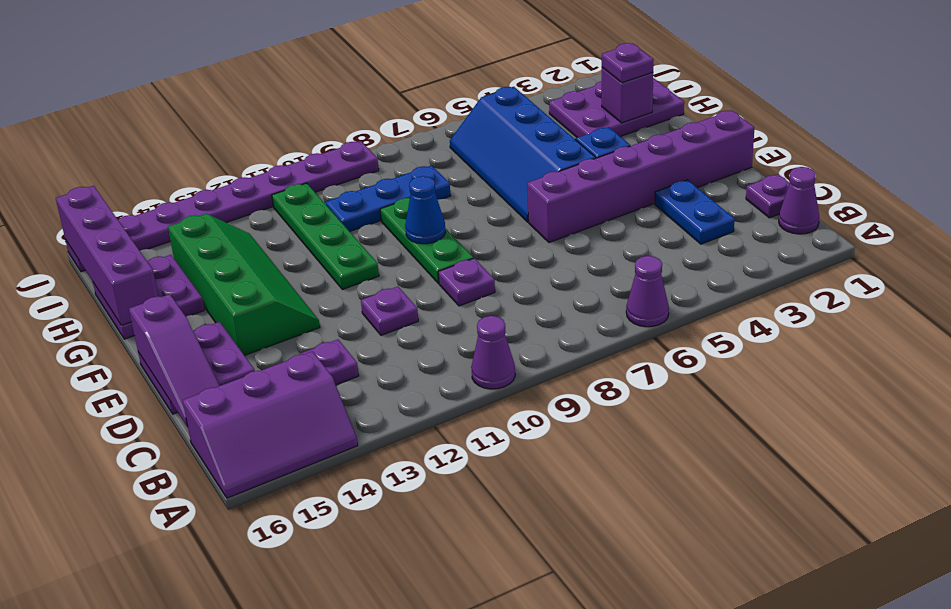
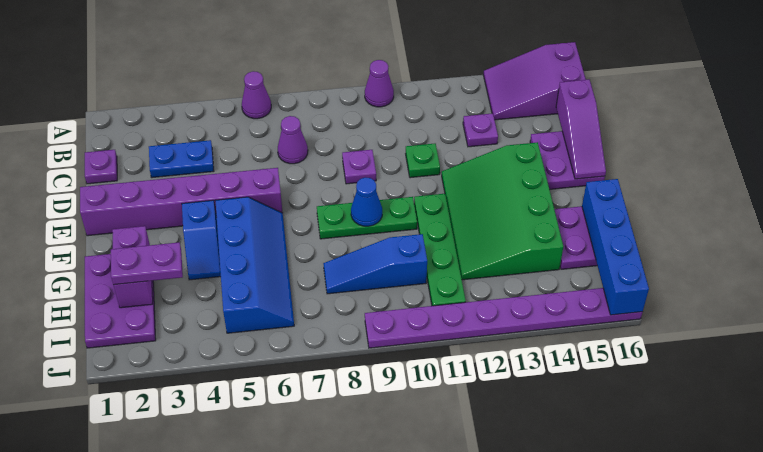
purple slope A14:B16 level 1 top B -> purple slope A14:B16 level 1 top 16
purple cone B1 level 1 -> purple cone C7 level 1
blue plate C3:D3 level 1 -> blue plate C3:C4 level 1
purple slope C16:E16 level 2 top E -> purple slope C16:E16 level 2 top C
purple plate D11 level 1 -> green plate D11 level 1
green plate E9:G9 level 1 -> green plate F8:F10 level 1
green slope E13:H14 level 1 top 14 -> green slope E12:H14 level 1 top 14
purple brick G16:J16 level 2 -> blue brick G16:J16 level 2
purple plate H1:I3 level 1 -> purple plate G1:I2 level 1
purple brick H2 level 2 -> purple brick G2:H2 level 2
purple plate H2 level 3 -> purple plate H2:H3 level 3
blue plate H8:H10 level 1 -> blue slope H8:H10 level 1 top 10

